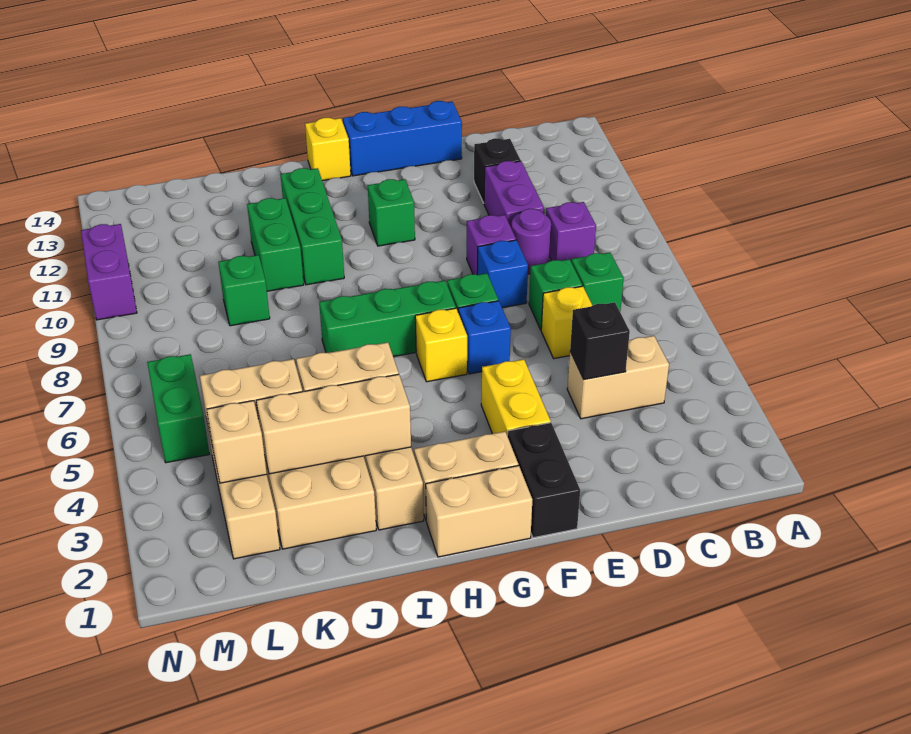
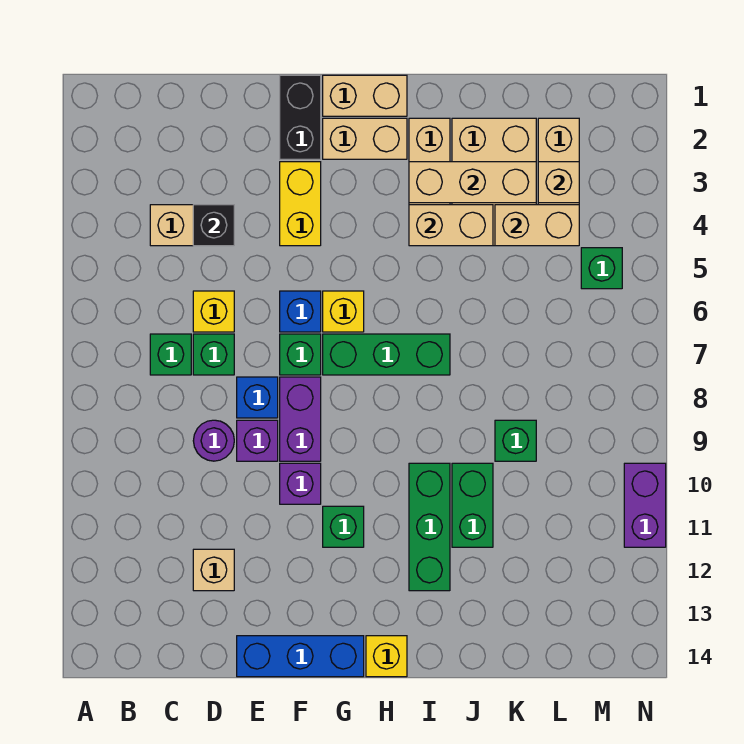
purple brick C9 level 1 -> purple brick F10 level 1
purple brick D10:D11 level 1 -> purple brick F8:F9 level 1
black brick D12 level 1 -> tan brick D12 level 1
green brick M5:M6 level 1 -> green brick M5 level 1

